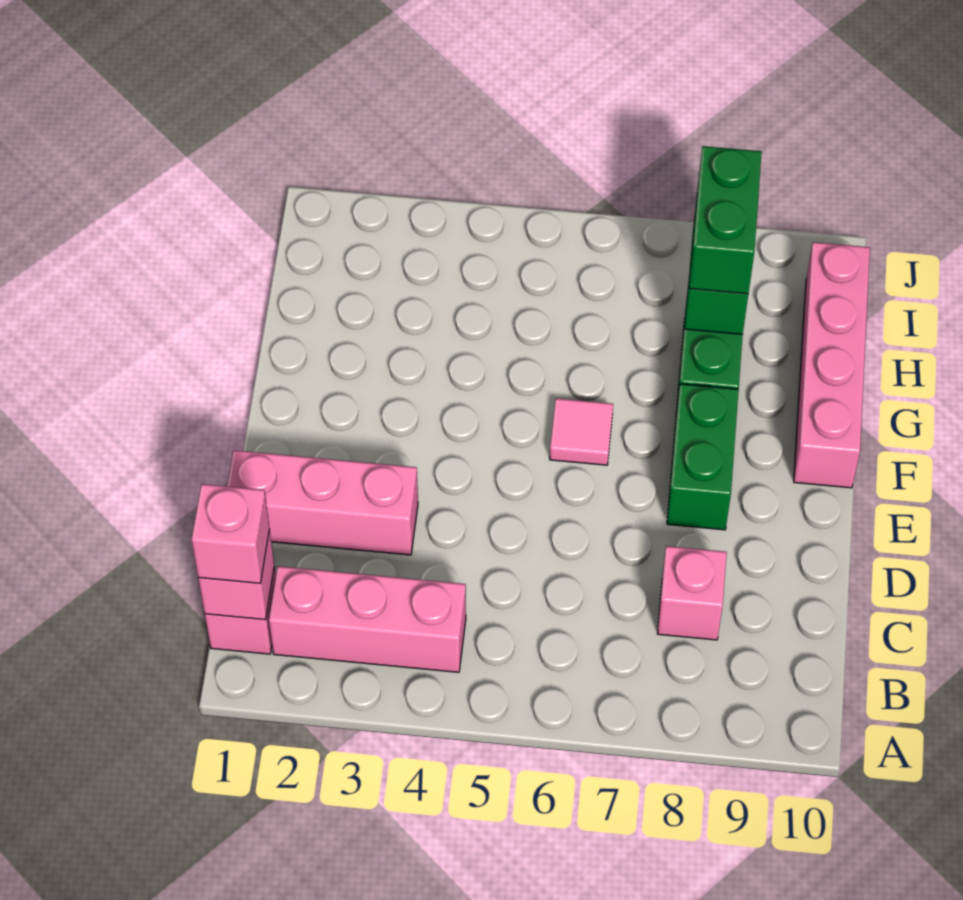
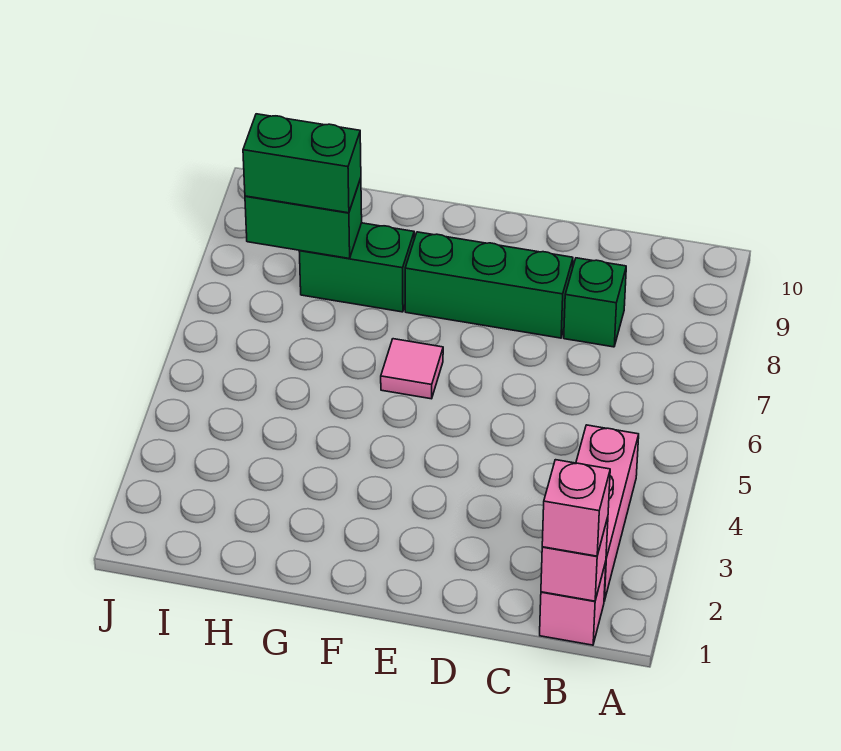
pink brick C8 level 1 -> green brick C8 level 1
pink brick D1:D3 level 1 -> none
green brick E8:F8 level 1 -> green brick D8:F8 level 1
pink brick F10:I10 level 1 -> none

